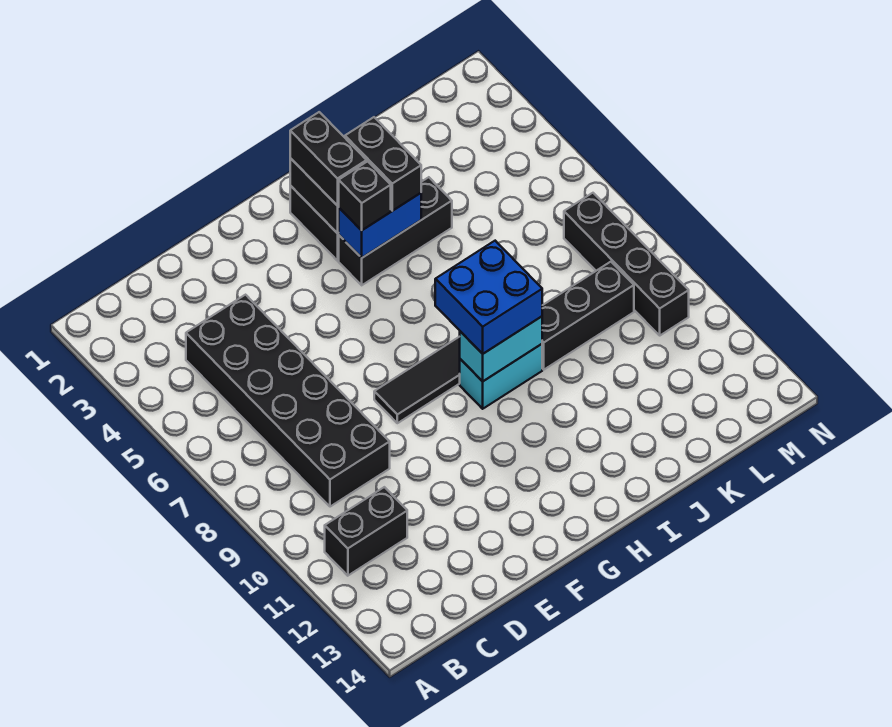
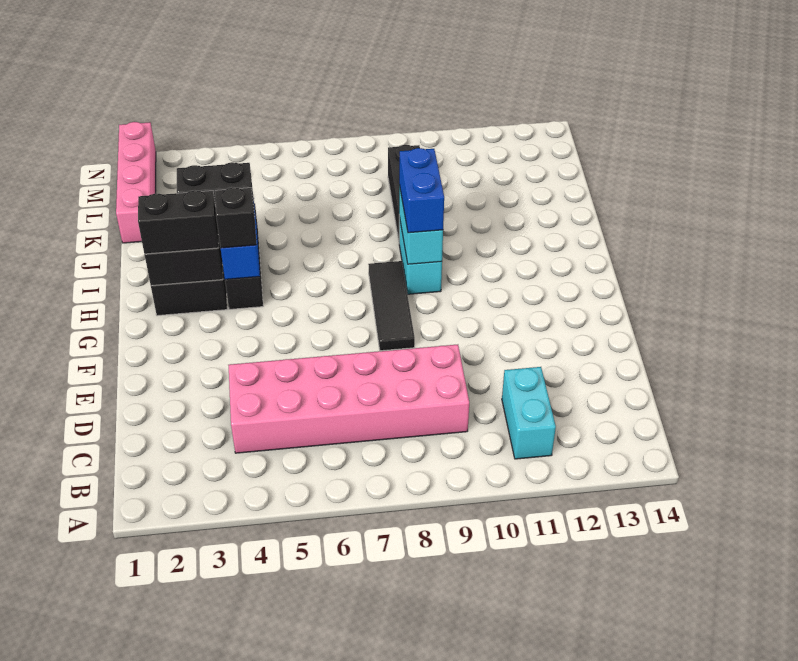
black brick B11:C11 level 1 -> cyan brick B11:C11 level 1
black brick C4:D9 level 1 -> pink brick C4:D9 level 1
blue brick H8:I9 level 3 -> blue brick H9:I9 level 3
none -> pink brick K1:N1 level 1
black brick M7:M10 level 1 -> none

